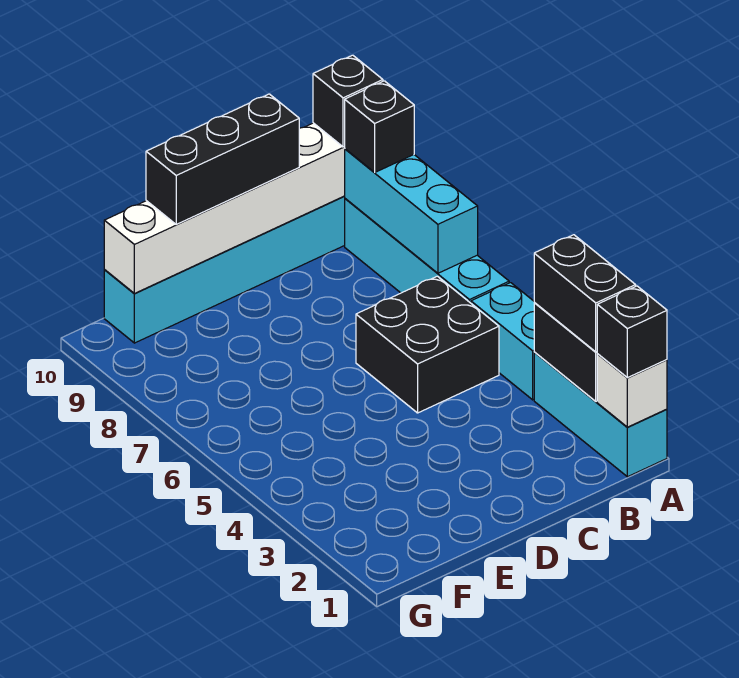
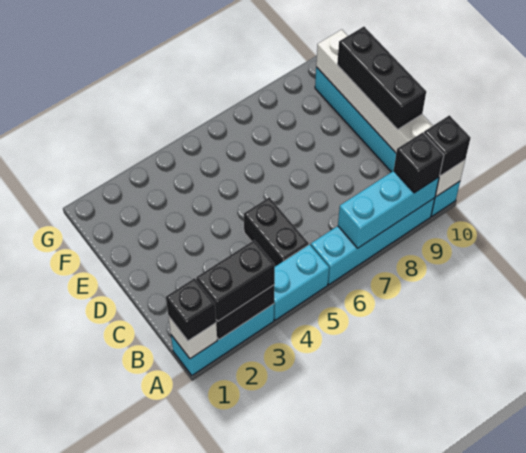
black brick B5:C6 level 1 -> black brick B5:C5 level 1

